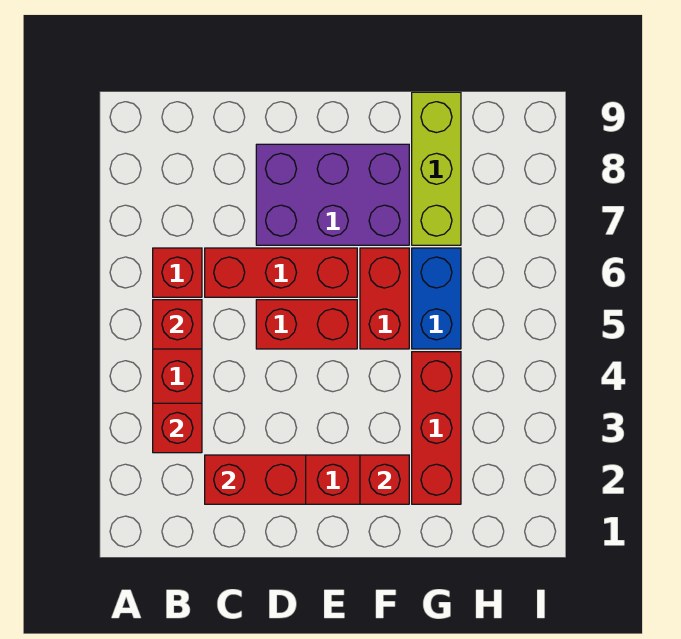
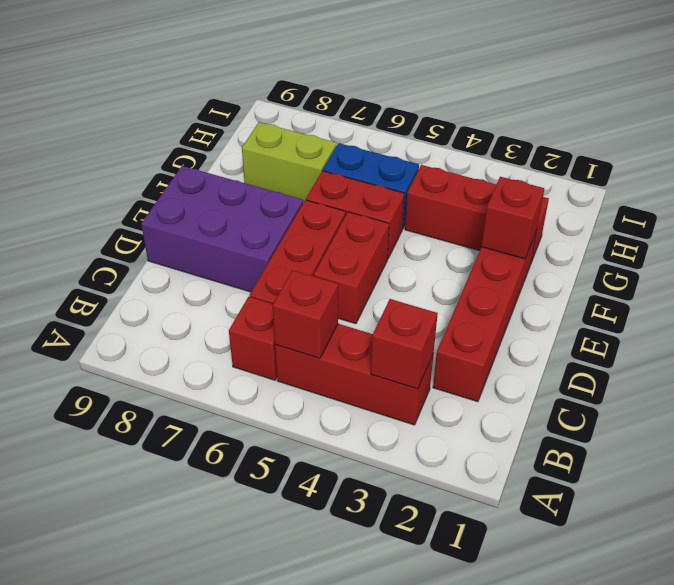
red brick C2:D2 level 2 -> none
purple brick D7:F8 level 1 -> purple brick D7:E9 level 1
lime brick G7:G9 level 1 -> lime brick G7:G8 level 1

